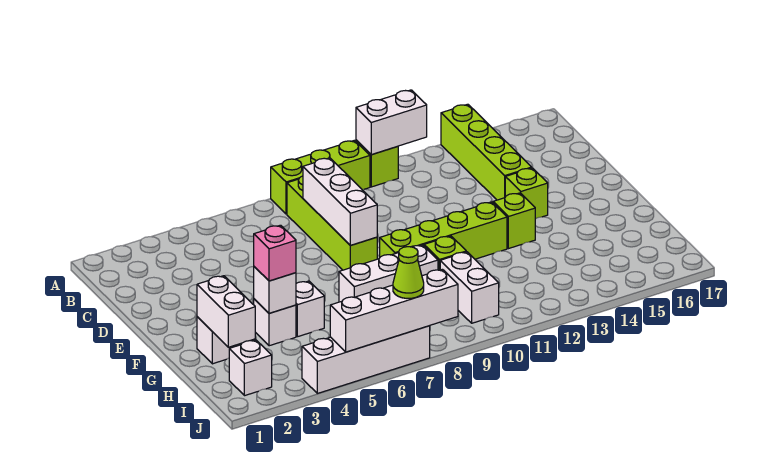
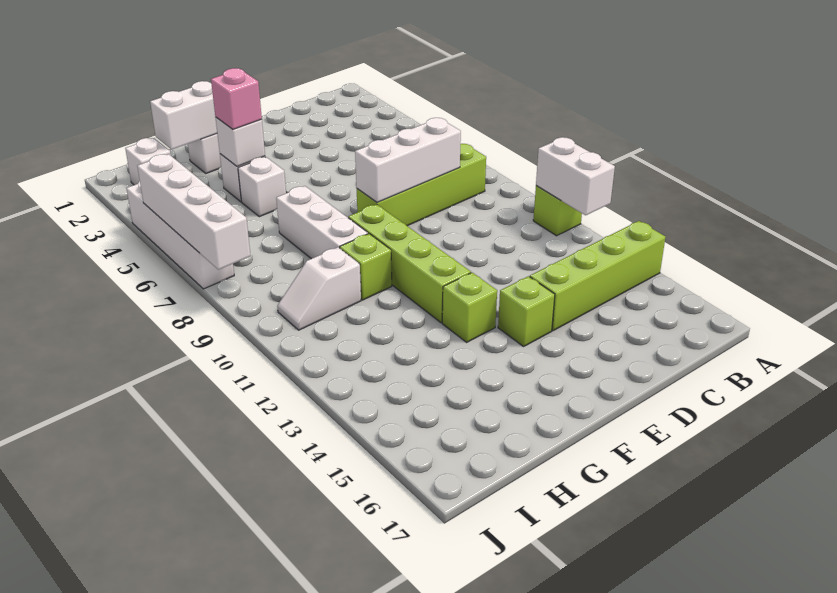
lime brick A8:A10 level 1 -> none
white brick H10:I10 level 1 -> white slope H10:I10 level 1 top H
lime cone J7 level 3 -> none

